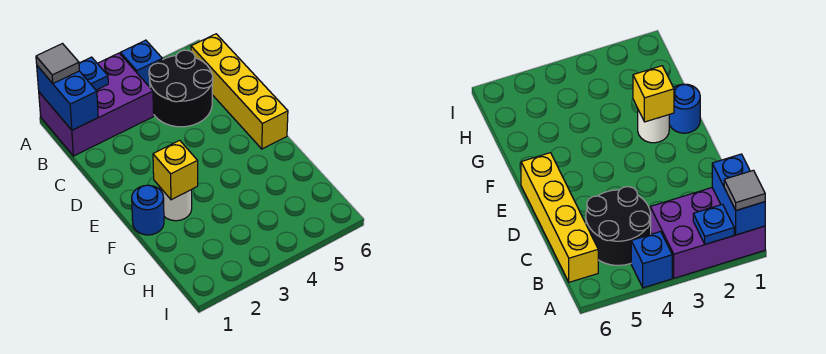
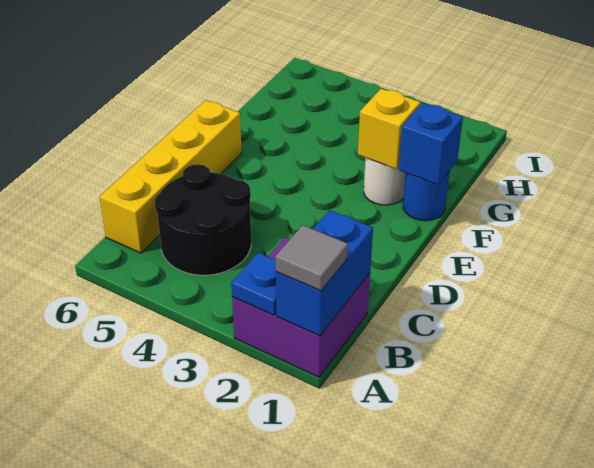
purple brick A1:B3 level 1 -> purple brick A1:B2 level 1
blue brick A4 level 1 -> blue brick F1 level 2

